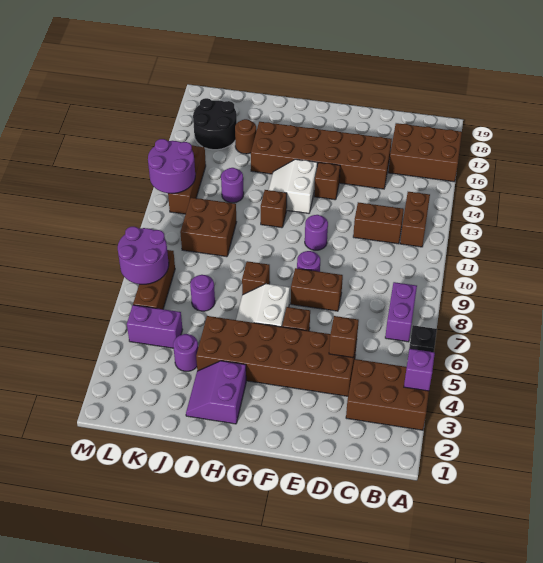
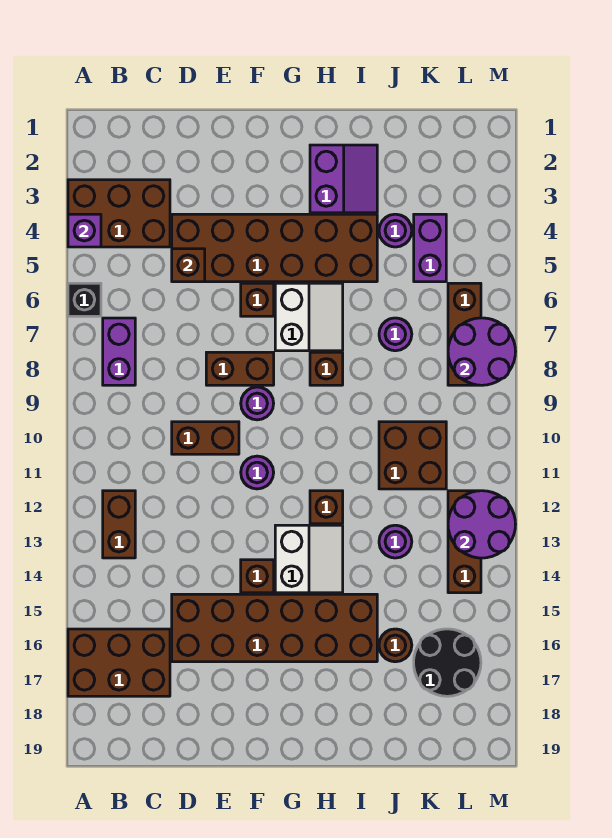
brown brick C12:D12 level 1 -> brown brick D10:E10 level 1
purple brick K5:L5 level 1 -> purple brick K4:K5 level 1

